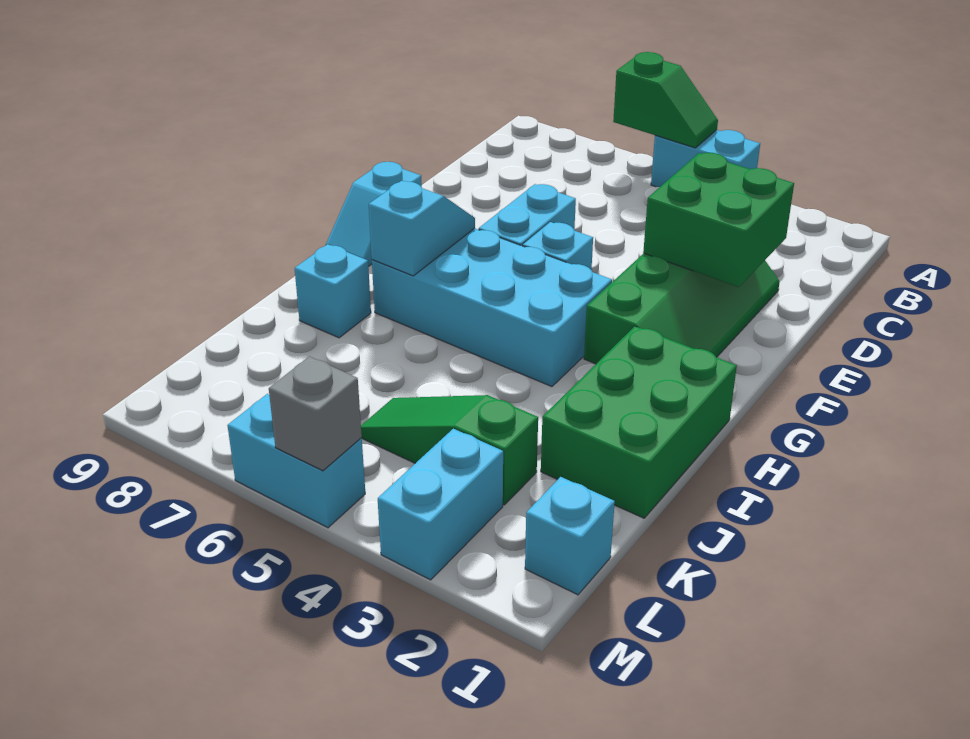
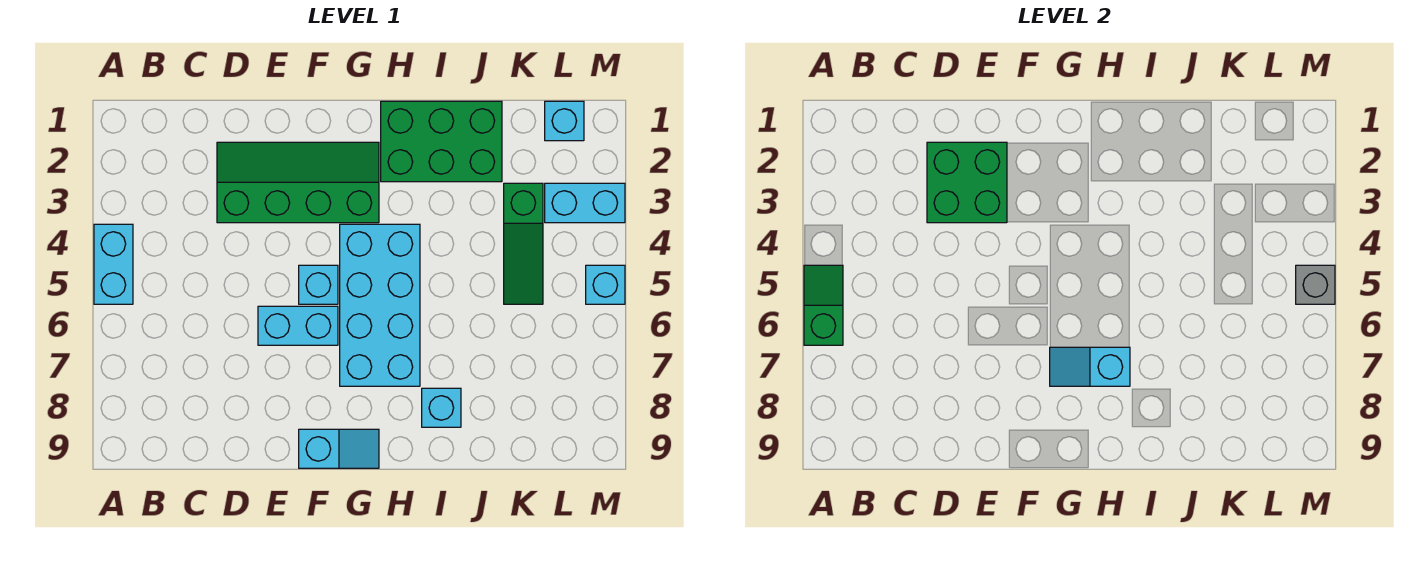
cyan brick M5:M6 level 1 -> cyan brick M5 level 1

